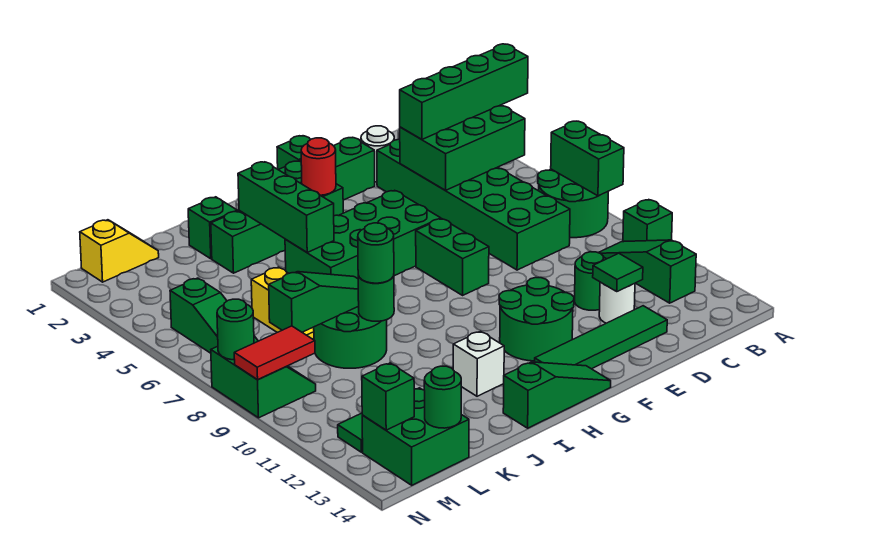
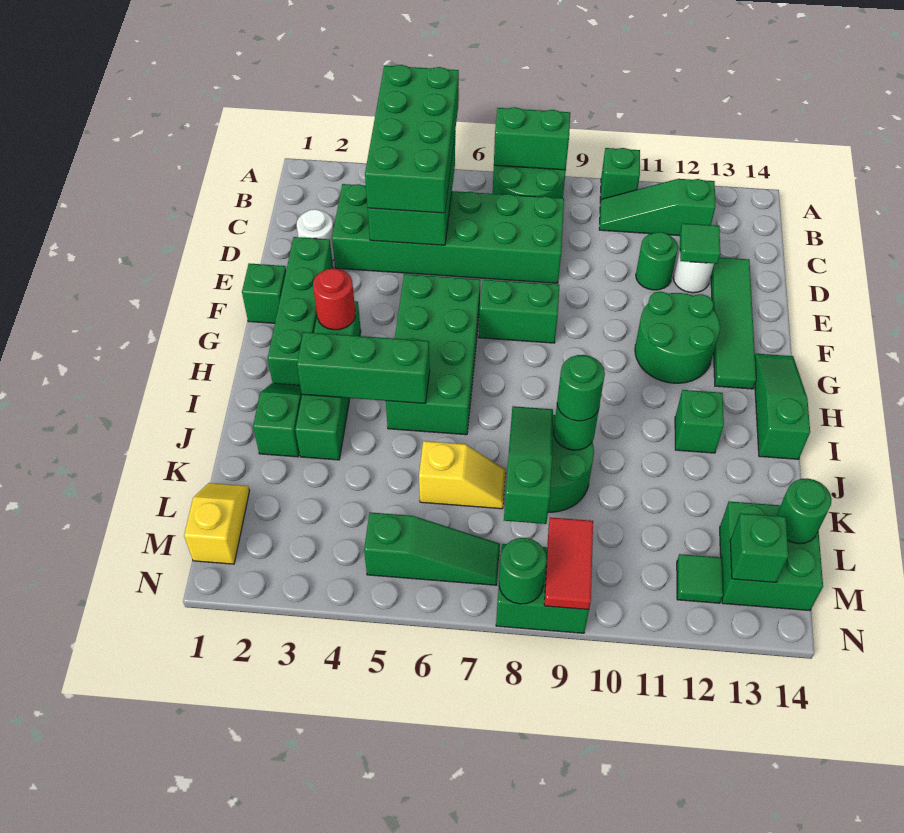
green brick A4:D4 level 3 -> green brick A4:D5 level 3
white brick I12 level 1 -> green brick I12 level 1

